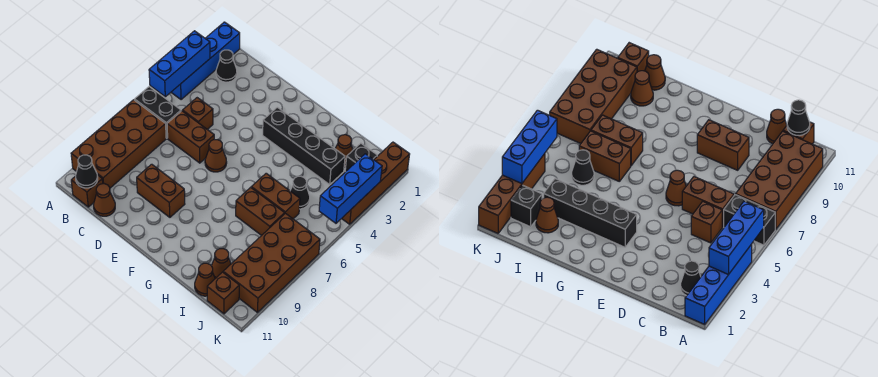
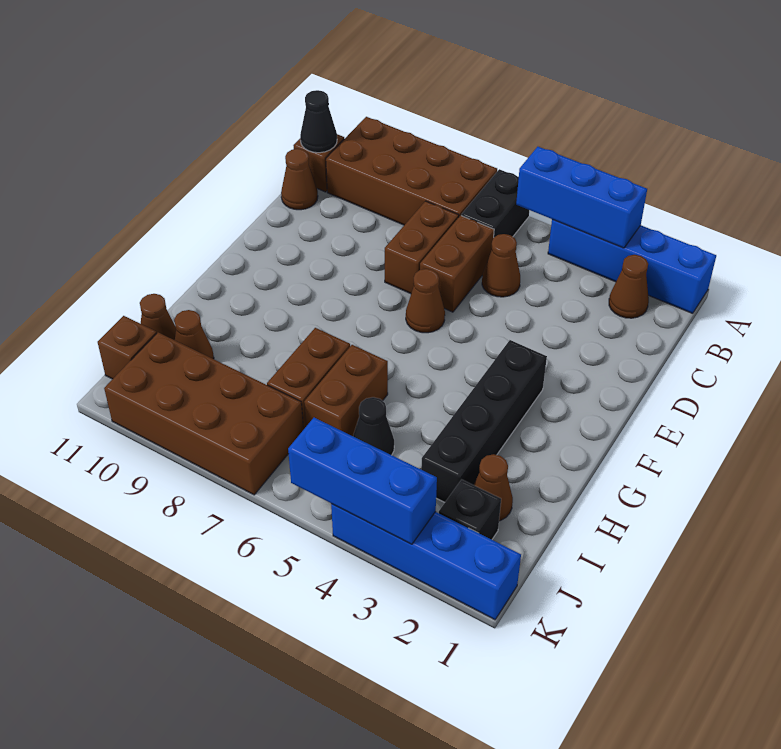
black cone B2 level 1 -> brown cone B2 level 1
brown brick C5 level 1 -> brown cone C5 level 1
brown brick D9:E9 level 1 -> brown brick C7:D7 level 1
brown brick K1:K4 level 1 -> blue brick K1:K4 level 1

